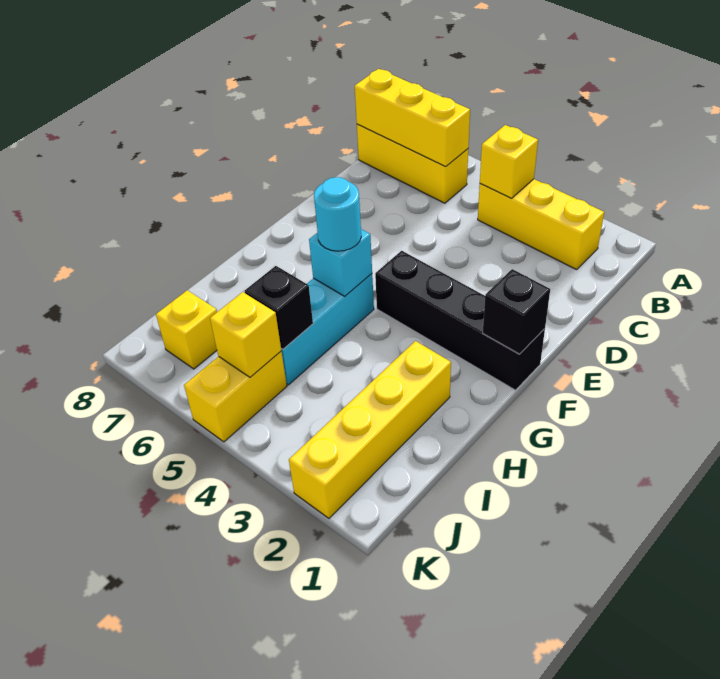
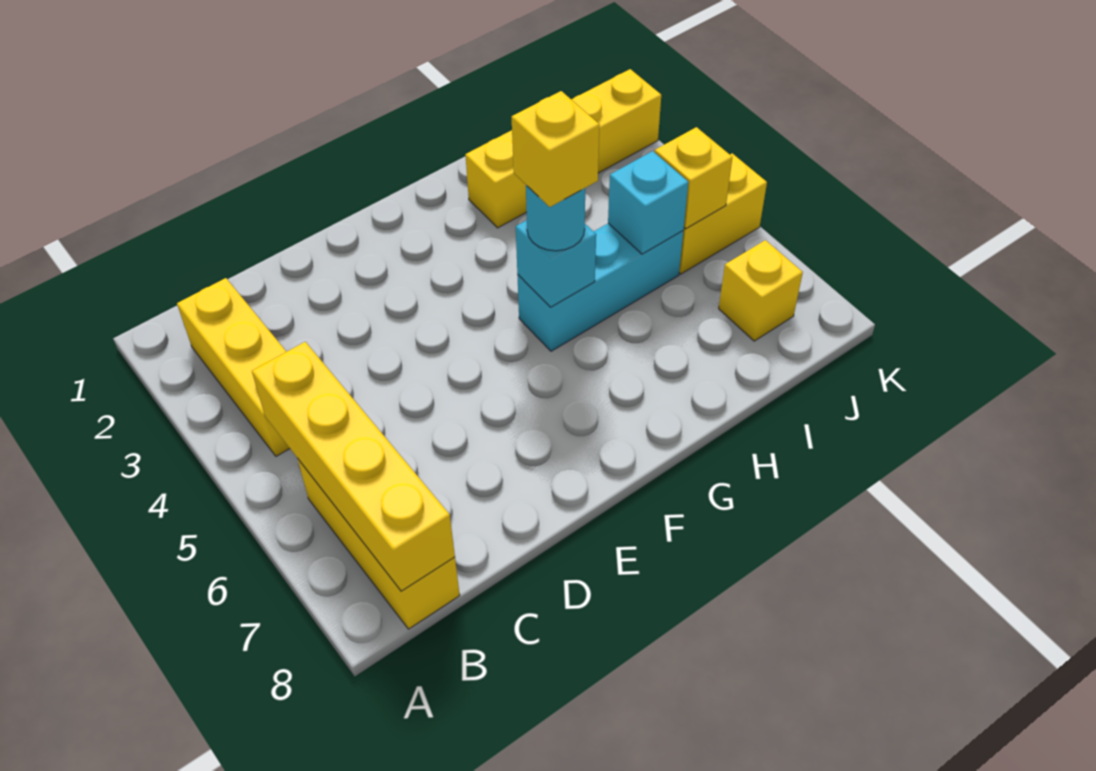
yellow brick B4 level 2 -> yellow brick G5 level 4
yellow brick B6:B8 level 2 -> yellow brick B5:B8 level 2
black brick F1:F4 level 1 -> none
black brick F1 level 2 -> none
black brick I5 level 2 -> cyan brick I5 level 2

